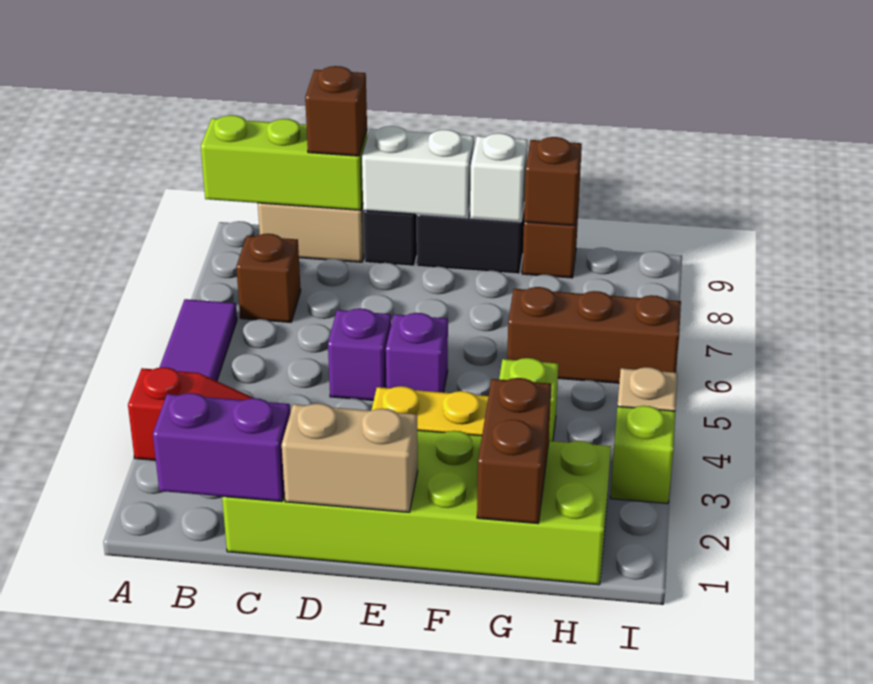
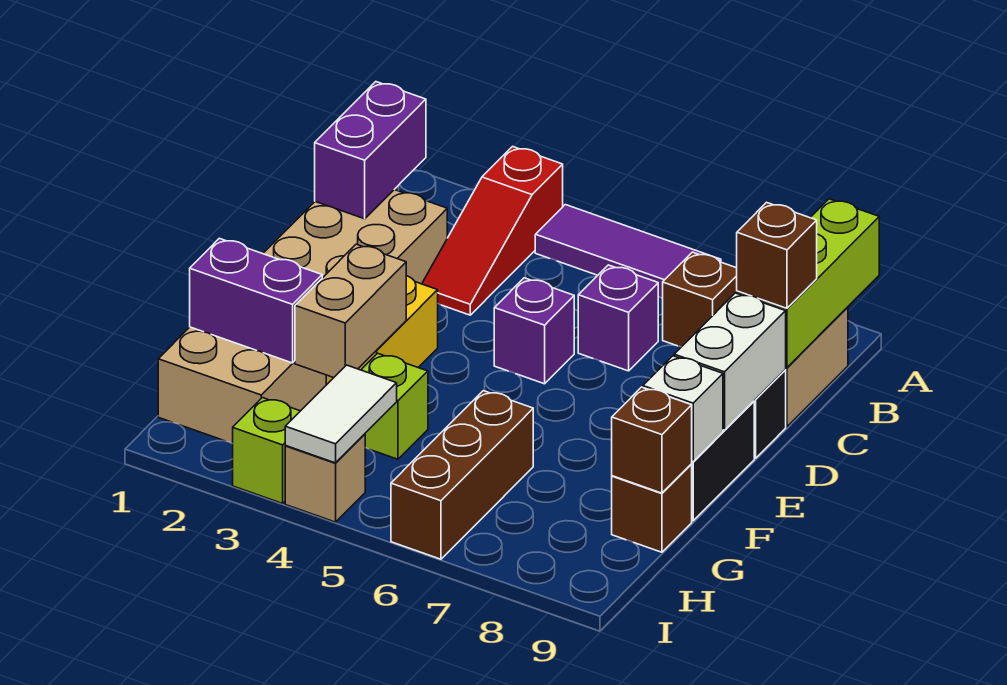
lime brick C1:H2 level 1 -> tan brick C1:H2 level 1
tan brick D1:E1 level 2 -> tan brick F3:G3 level 2
purple brick E5 level 1 -> purple brick C6 level 1
brown brick G1:G2 level 2 -> purple brick G1:G2 level 2
none -> white tile H4:I4 level 2

